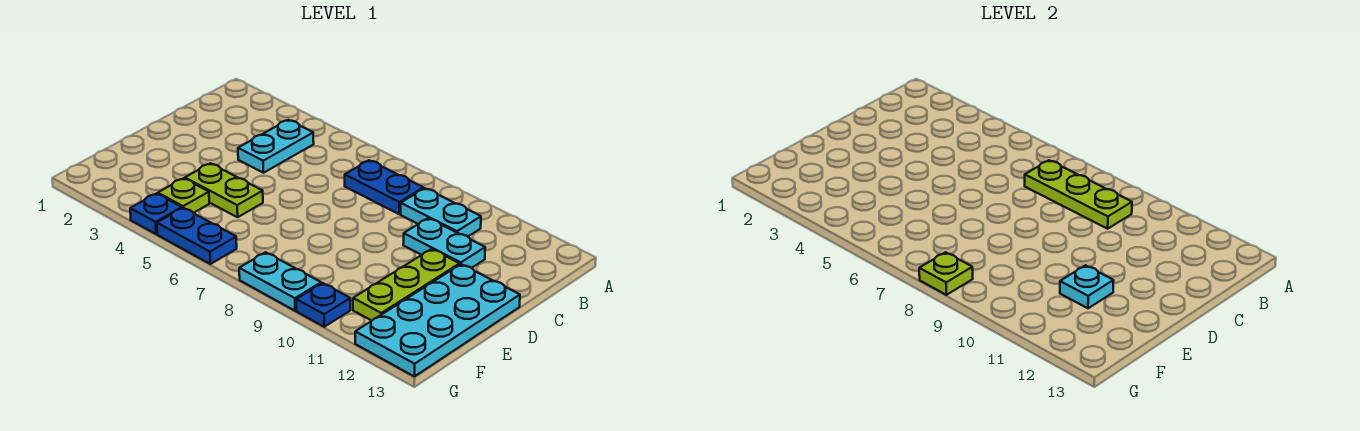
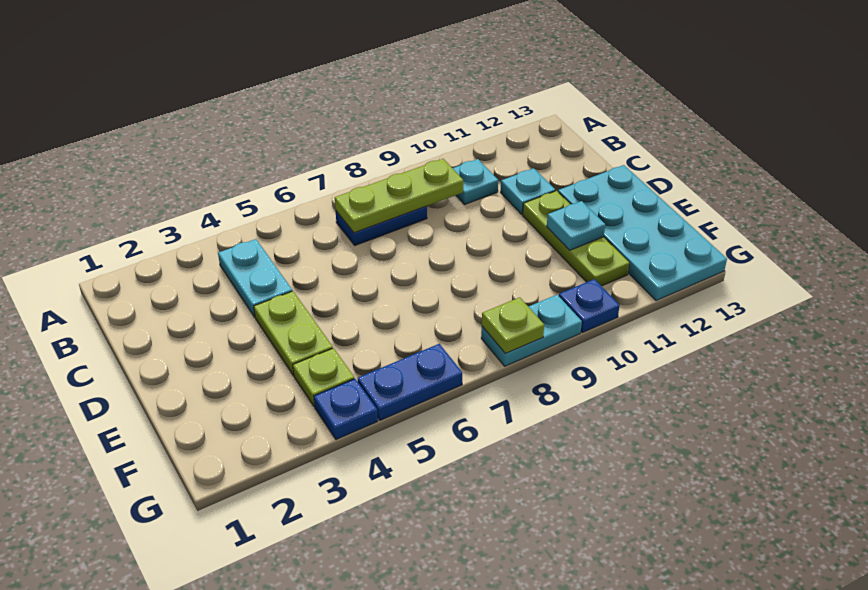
cyan plate B9:B10 level 1 -> cyan plate B10 level 1
cyan plate C10:C11 level 1 -> cyan plate C11 level 1
lime plate E4:E5 level 1 -> lime plate D4:E4 level 1

